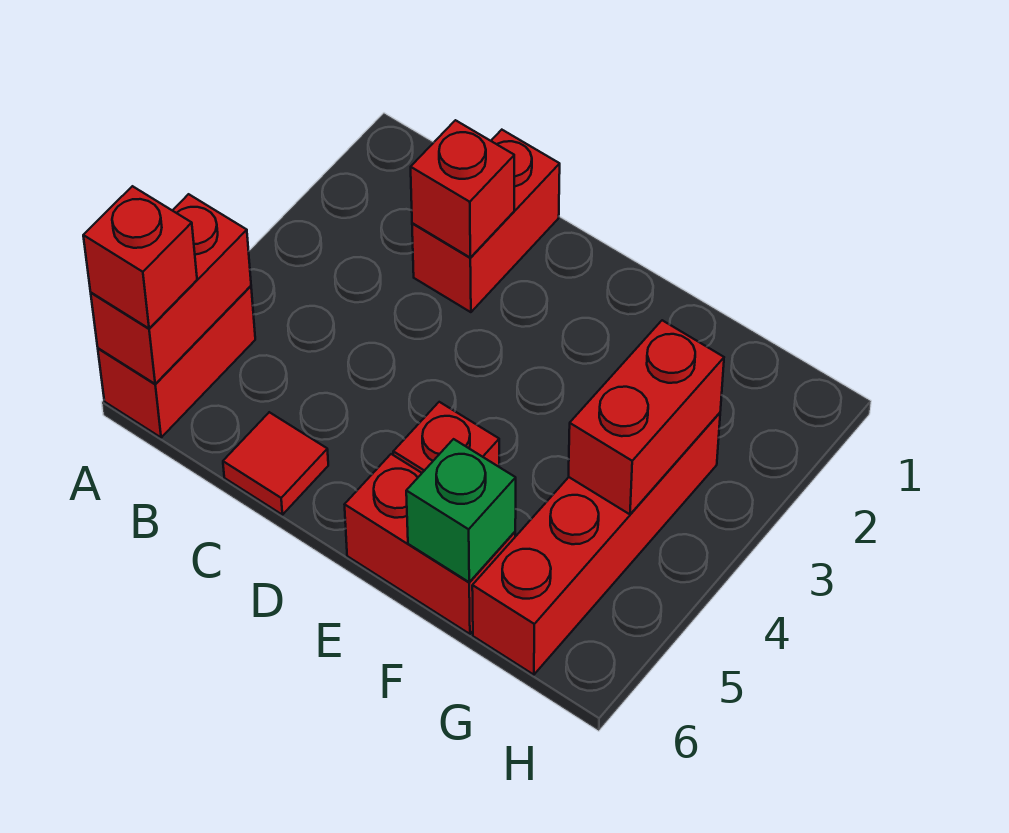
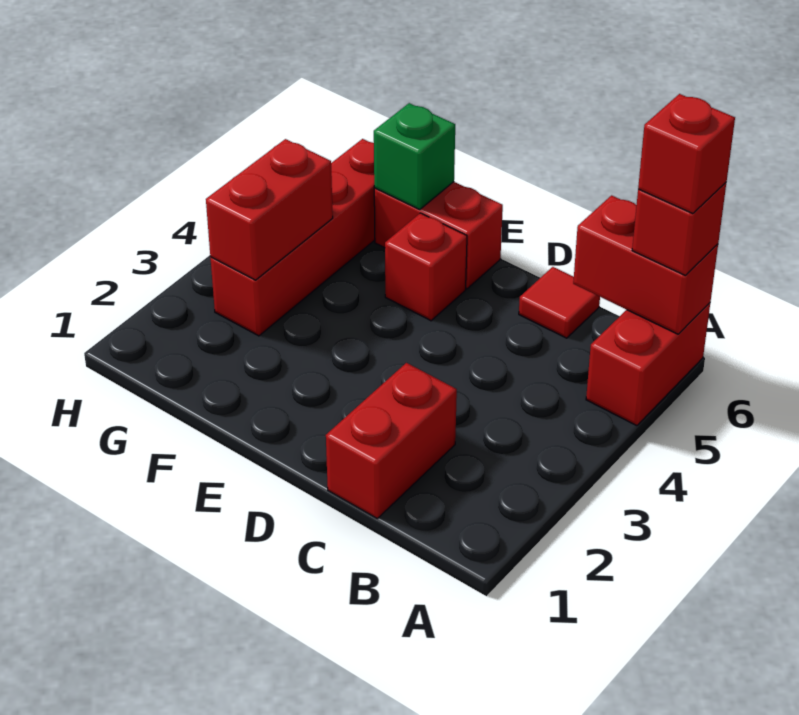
red brick A5:A6 level 2 -> red brick A6:B6 level 2
red brick C2 level 2 -> red brick A6 level 4

